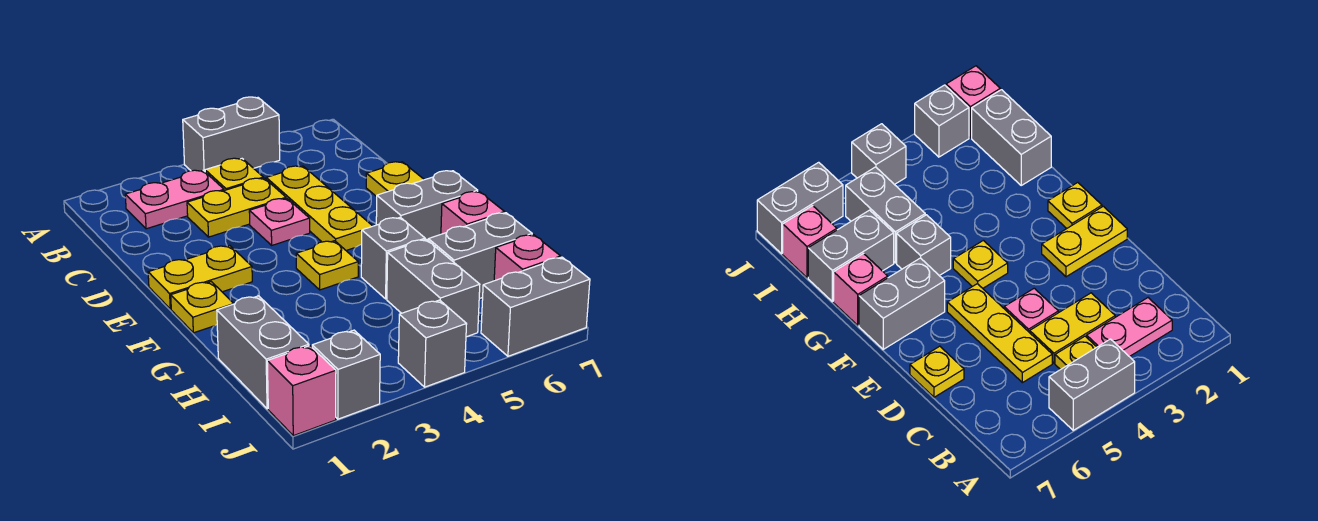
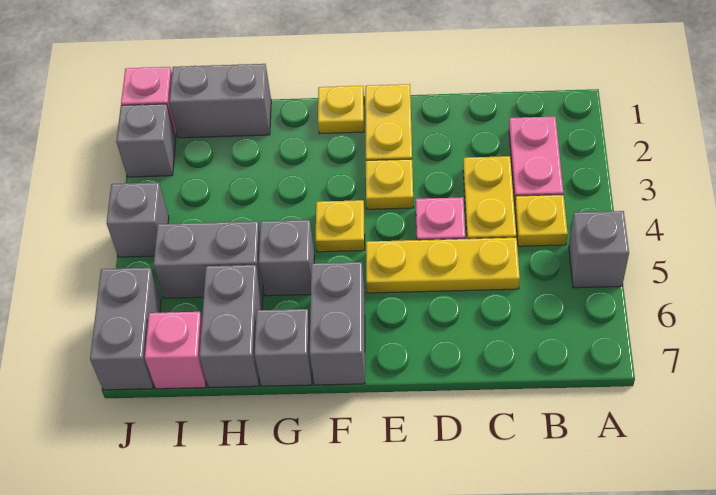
grey brick A4:A5 level 1 -> grey brick A5 level 1
yellow plate D7 level 1 -> yellow plate E3 level 1
pink brick G7 level 1 -> grey brick G7 level 1

